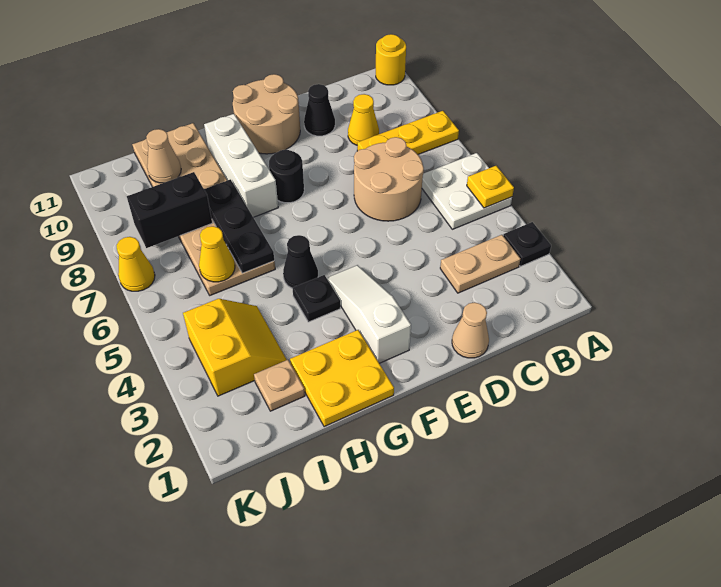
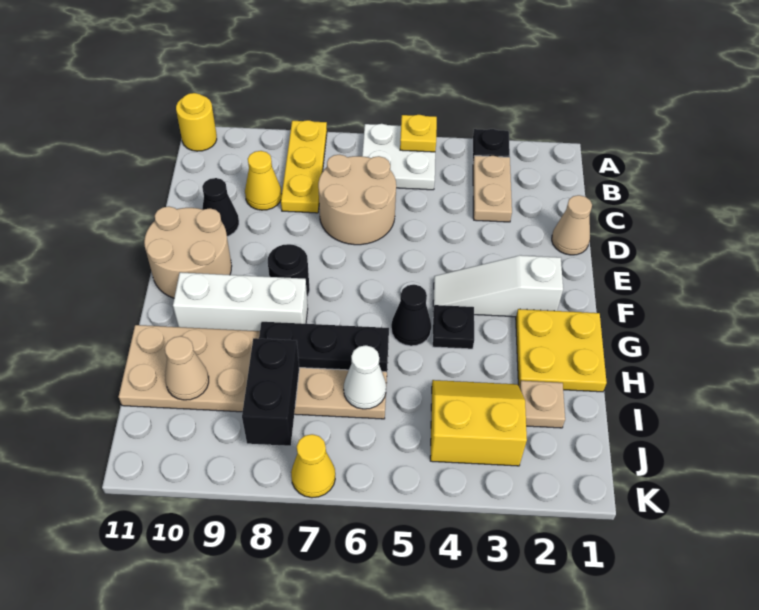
yellow cone I6 level 2 -> white cone I6 level 2

